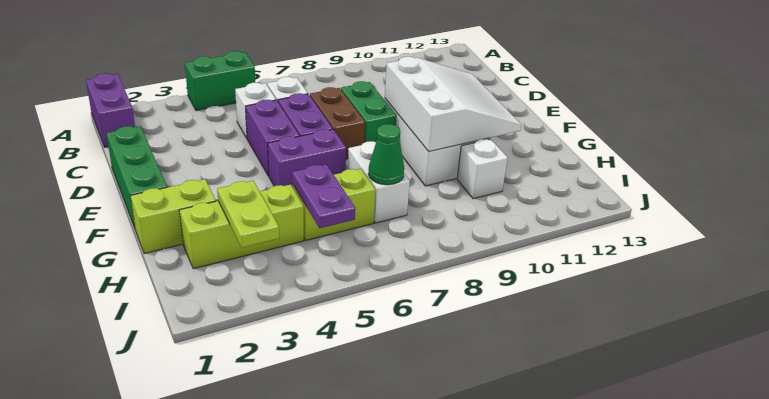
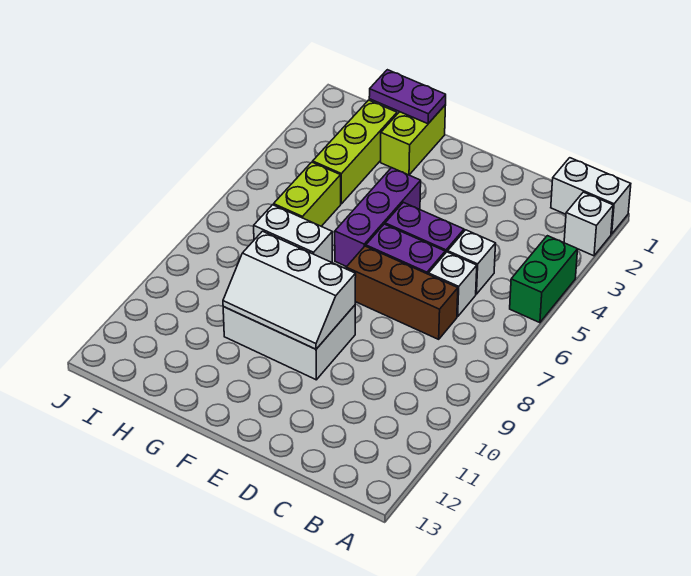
purple brick A1:B1 level 1 -> white brick A1:B1 level 1
green brick D1:F1 level 1 -> none
brown brick D7:E7 level 1 -> brown brick C7:E7 level 1
green brick D8:E8 level 1 -> none
white slope E9:G11 level 2 top 9 -> white slope E9:G10 level 2 top 9
purple brick F5:F6 level 1 -> purple brick F4:F6 level 1
lime plate H3:I3 level 2 -> none
purple plate H5:I5 level 2 -> purple plate G1:H1 level 2
green cone H7 level 2 -> none
white brick H10 level 1 -> white brick A2 level 1

